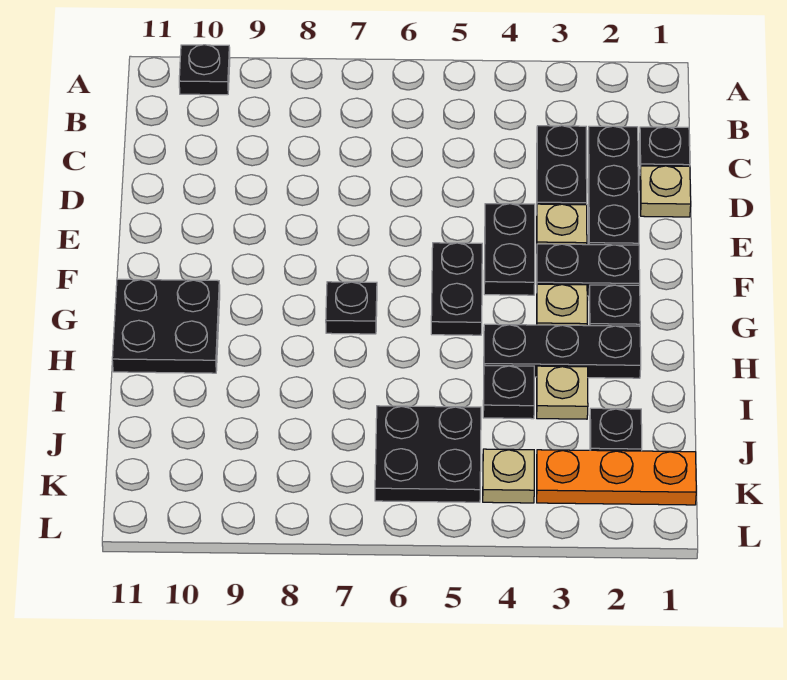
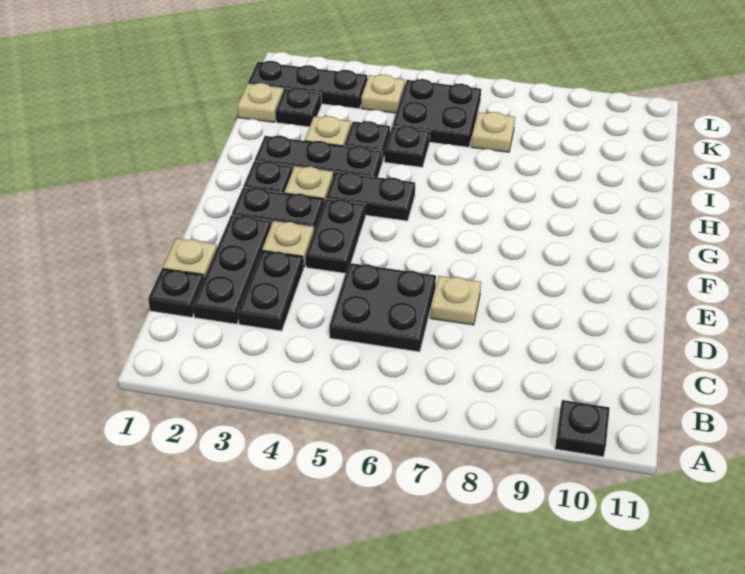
none -> tan plate D7 level 1
black plate F5:G5 level 1 -> black plate G4:G5 level 1
black plate G7 level 1 -> black plate I5 level 1
black plate G10:H11 level 1 -> black plate C5:D6 level 1
none -> tan plate J1 level 1
none -> tan plate J7 level 1
orange plate K1:K3 level 1 -> black plate K1:K3 level 1

